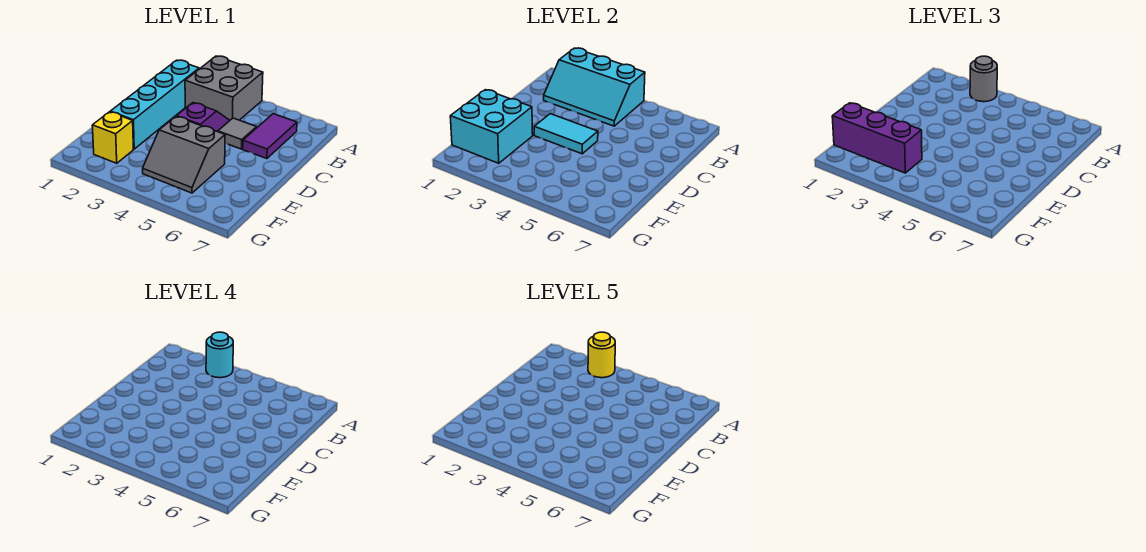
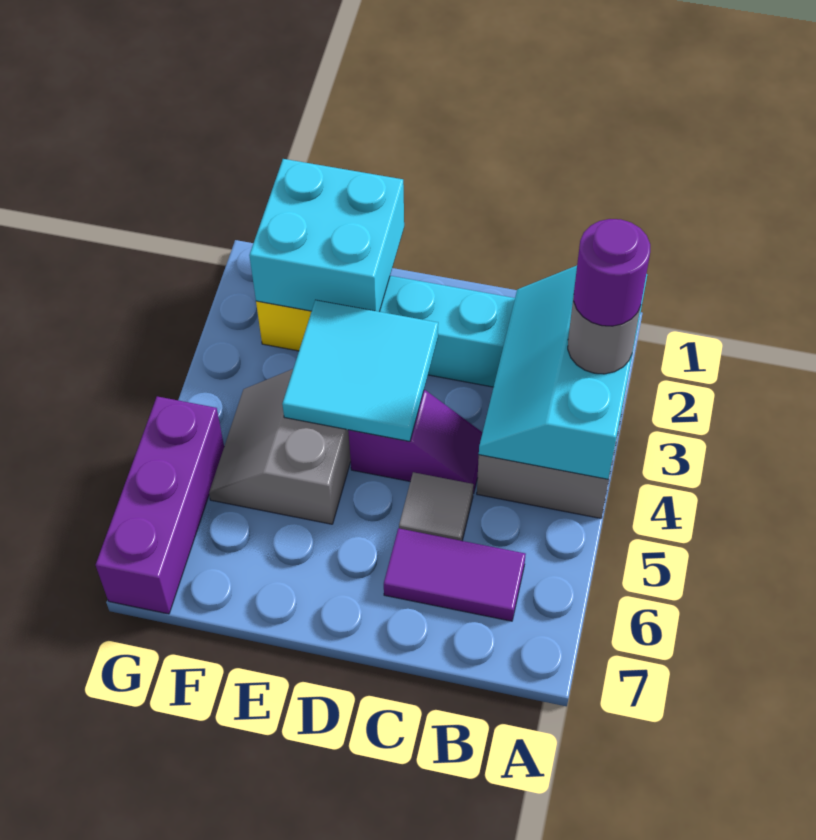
cyan round brick A3 level 4 -> purple round brick A3 level 4
yellow round brick A3 level 5 -> none
cyan tile D3:D4 level 2 -> cyan tile D3:E4 level 2
purple brick F1:F3 level 3 -> purple brick G5:G7 level 1

